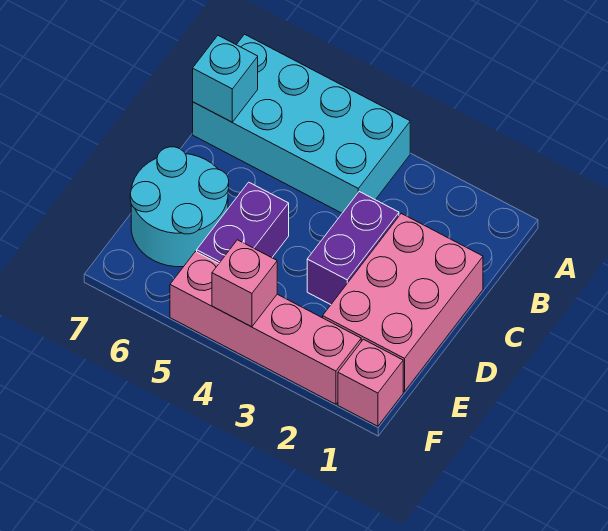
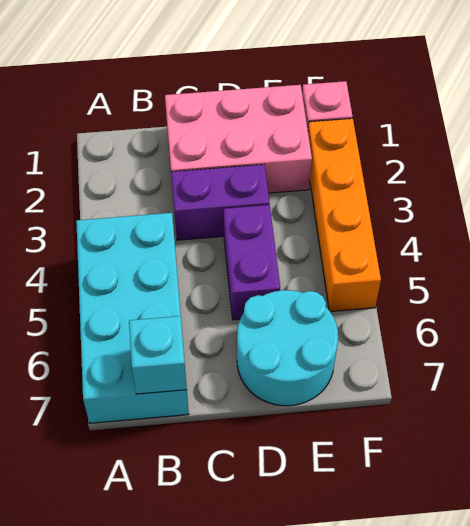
purple brick D5:E5 level 1 -> purple brick D4:D5 level 1
pink brick F2:F5 level 1 -> orange brick F2:F5 level 1
pink brick F4 level 2 -> none

